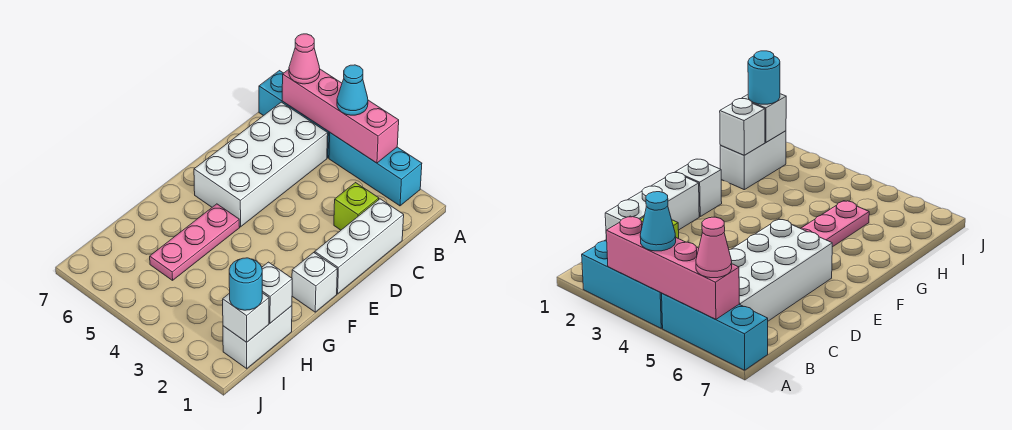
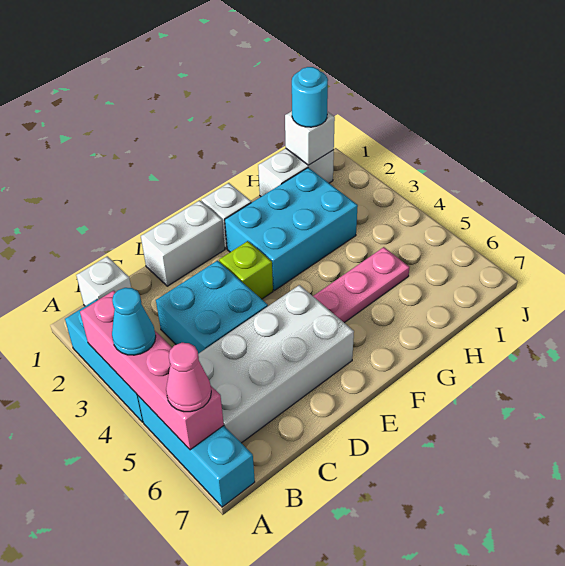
white brick C1:E1 level 1 -> white brick D1:E1 level 1
lime brick C2 level 1 -> lime brick E3 level 1
none -> cyan brick C3:D4 level 1
none -> cyan brick F2:H3 level 1
white brick H1 level 2 -> white brick B1 level 1

